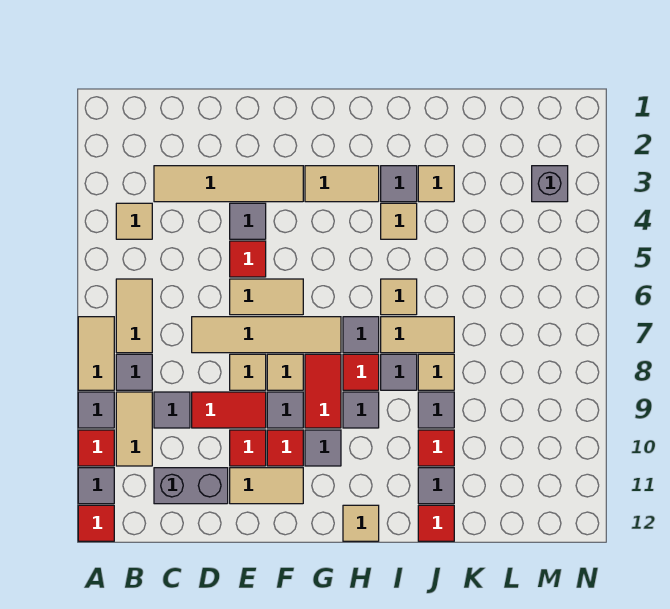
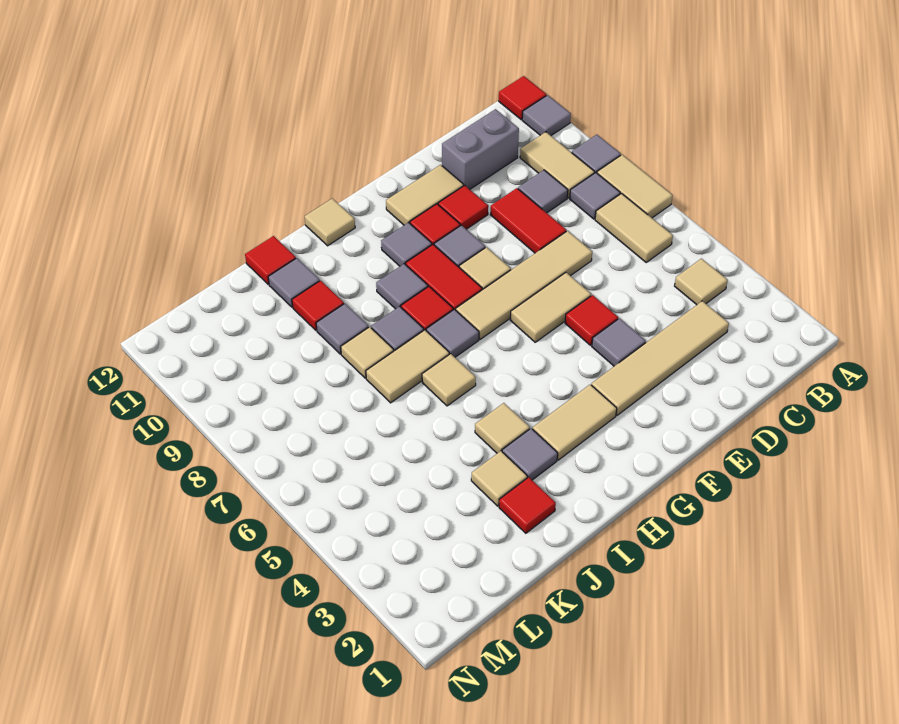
red tile A10 level 1 -> red tile J2 level 1
red tile D9:E9 level 1 -> red tile D8:D9 level 1
tan tile E8 level 1 -> none
grey brick M3 level 1 -> none

